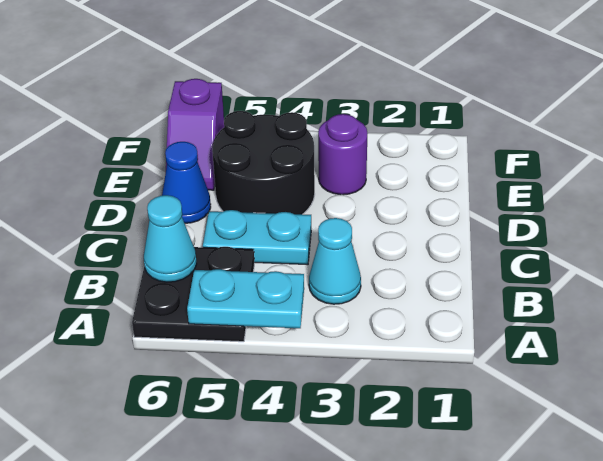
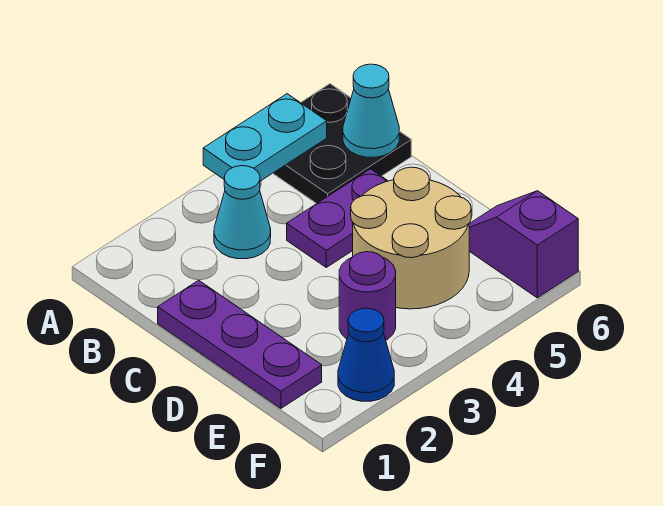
none -> purple plate C1:E1 level 1
cyan plate C4:C5 level 1 -> purple plate C4:C5 level 1
black round brick D4:E5 level 1 -> tan round brick D4:E5 level 1
blue cone D6 level 1 -> blue cone F2 level 1

